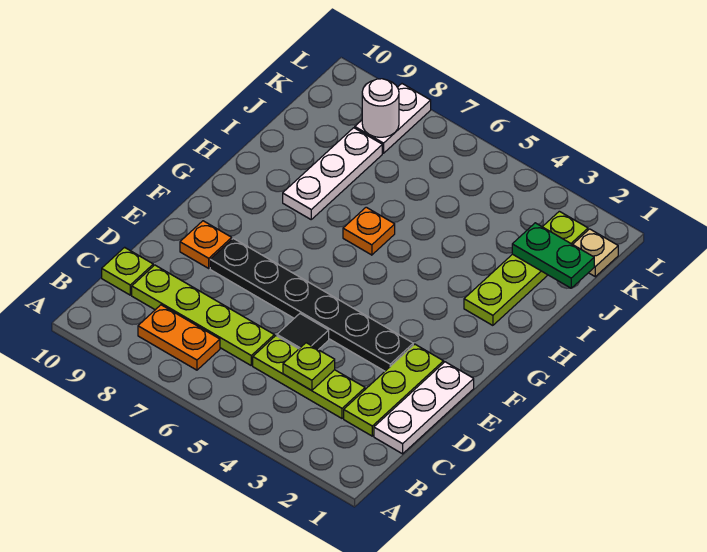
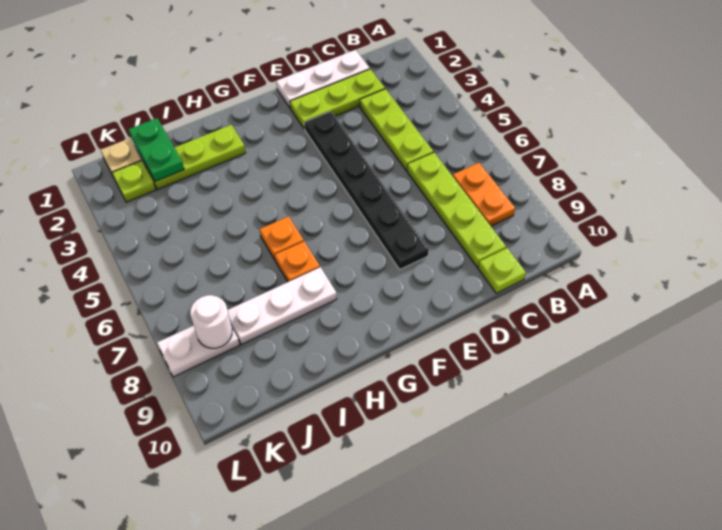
lime plate C4 level 2 -> none
black tile D5 level 1 -> none
orange plate E9 level 1 -> orange plate H7 level 1

